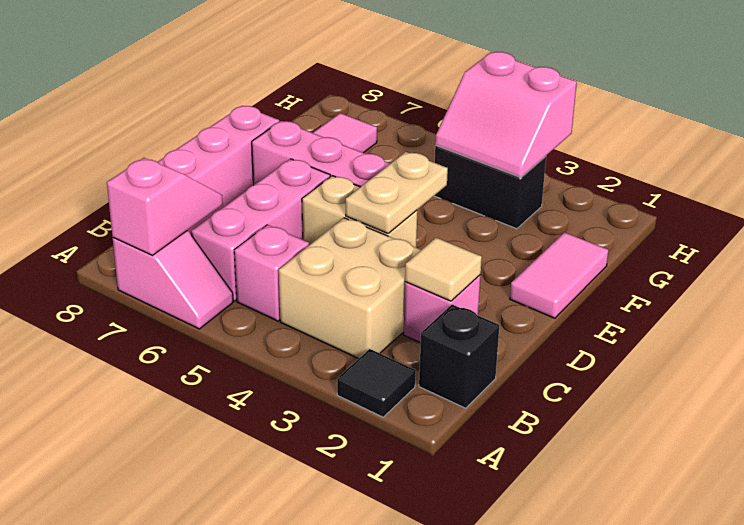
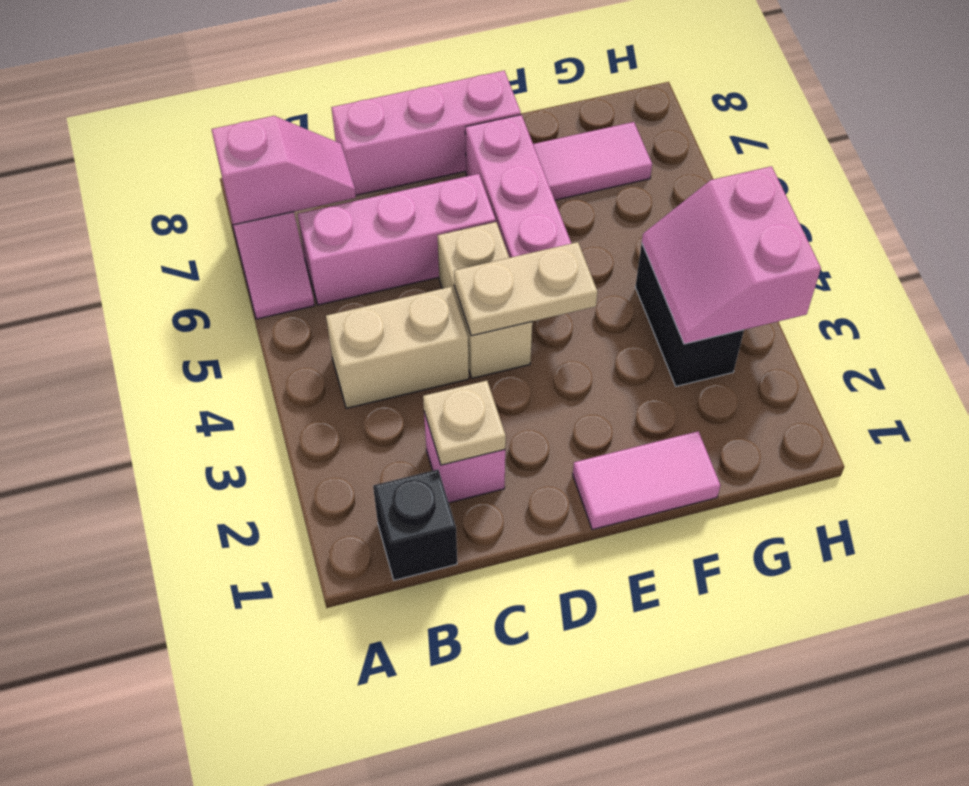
black tile A2 level 1 -> none
tan brick B3:C4 level 1 -> tan brick B4:C4 level 1
pink brick B5 level 1 -> none
tan tile C2 level 2 -> tan plate C2 level 2

